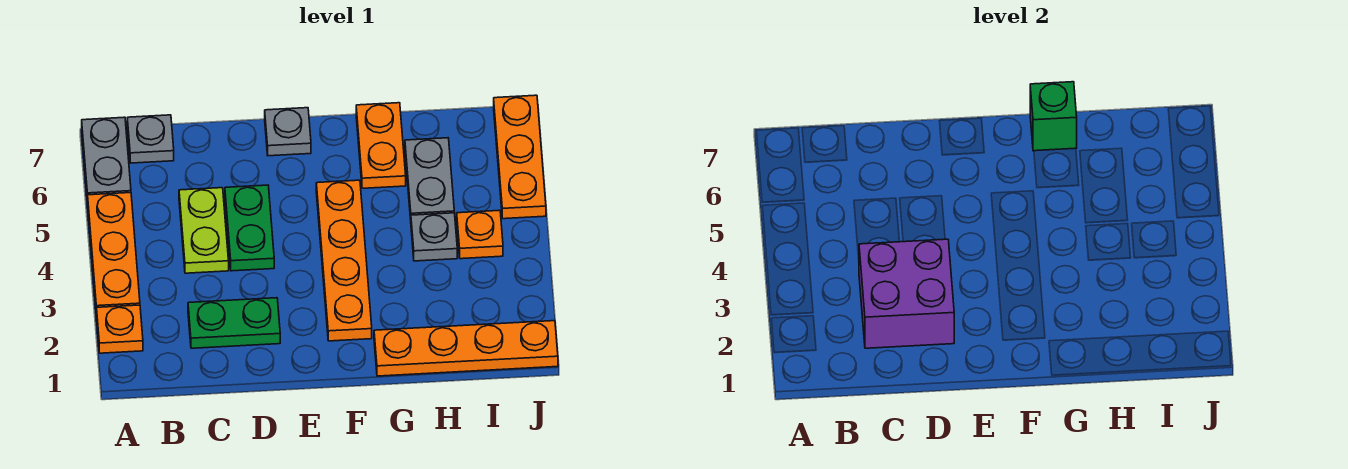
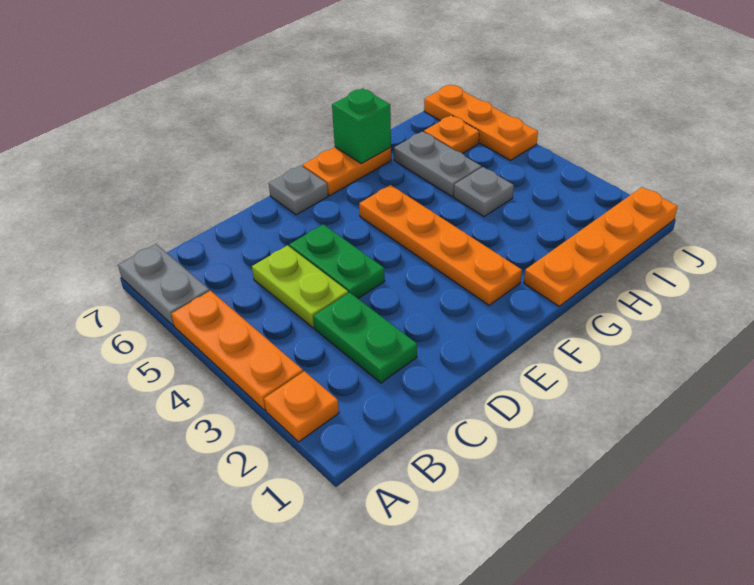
grey plate B7 level 1 -> none
green plate C2:D2 level 1 -> green plate C2:C3 level 1
purple brick C2:D3 level 2 -> none
orange plate G6:G7 level 1 -> orange plate F7:G7 level 1
orange plate I4 level 1 -> orange plate I6 level 1

